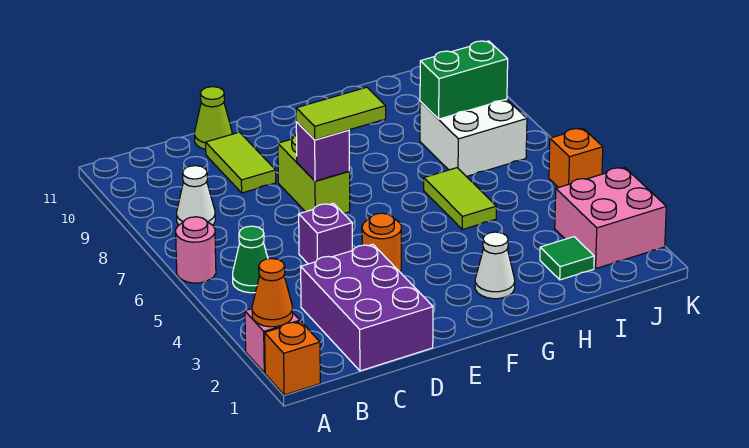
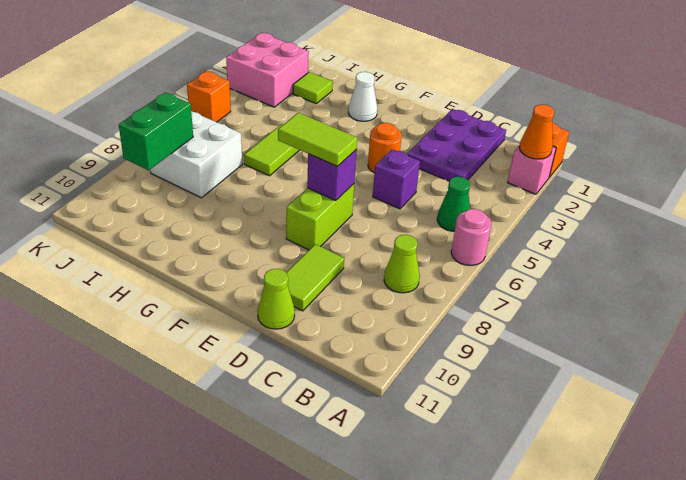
white cone B8 level 1 -> lime cone B8 level 1
purple brick C1:D3 level 1 -> purple plate C1:D3 level 1
green tile I2 level 1 -> lime tile I2 level 1
green brick I8:J8 level 2 -> green brick J8:J9 level 2

